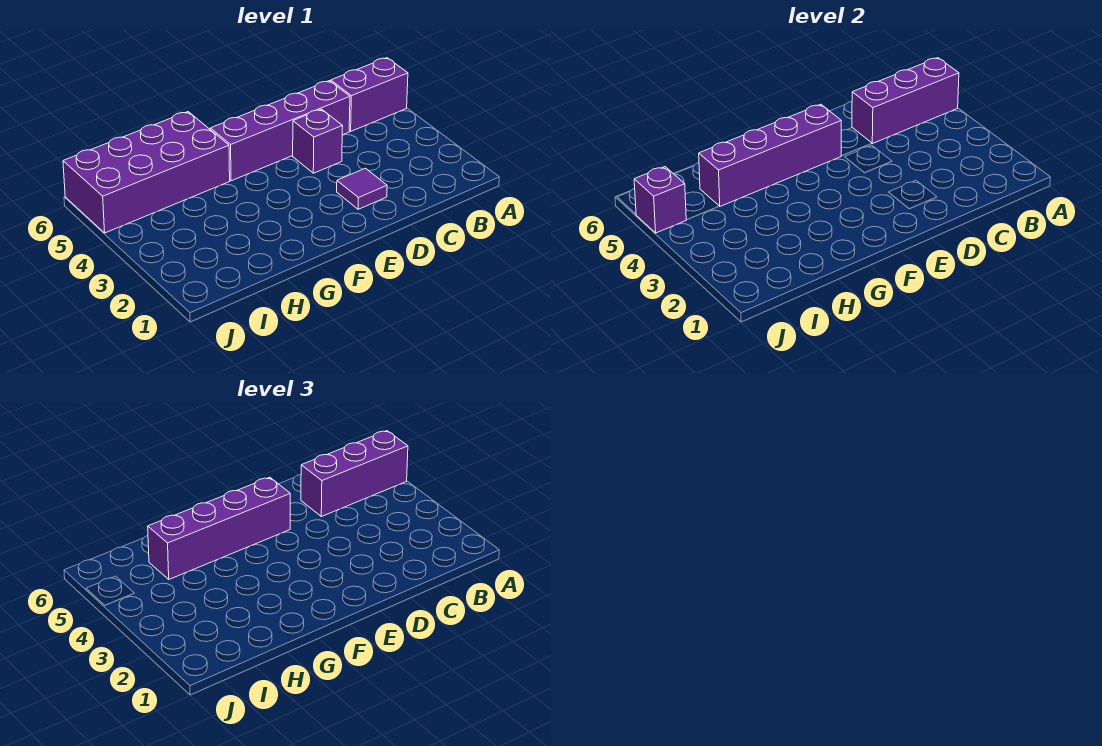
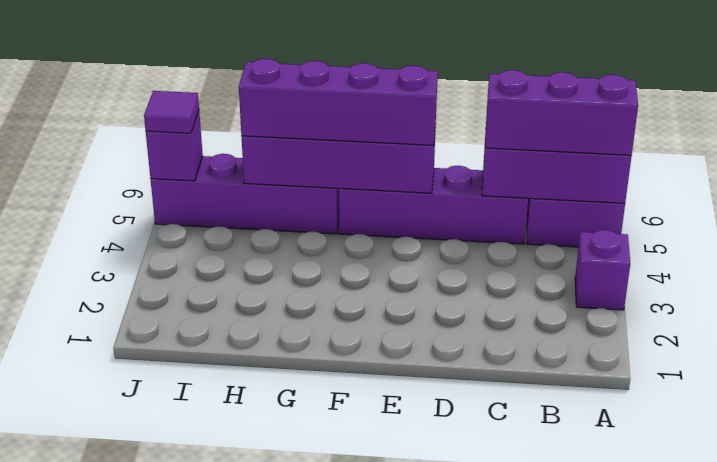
purple tile D2 level 1 -> purple tile J5 level 3
purple brick D4 level 1 -> purple brick A3 level 1
purple brick G5:J6 level 1 -> purple brick G5:J5 level 1

